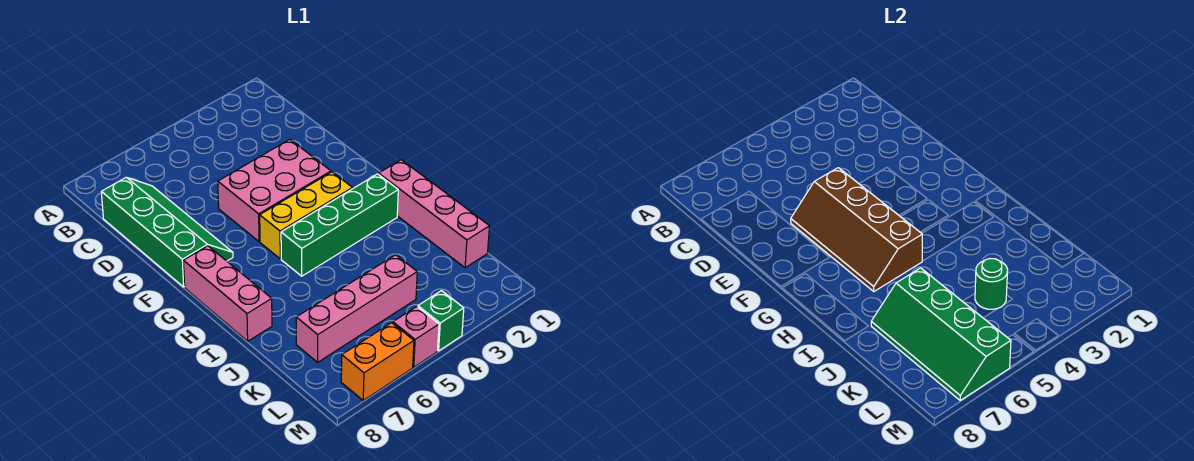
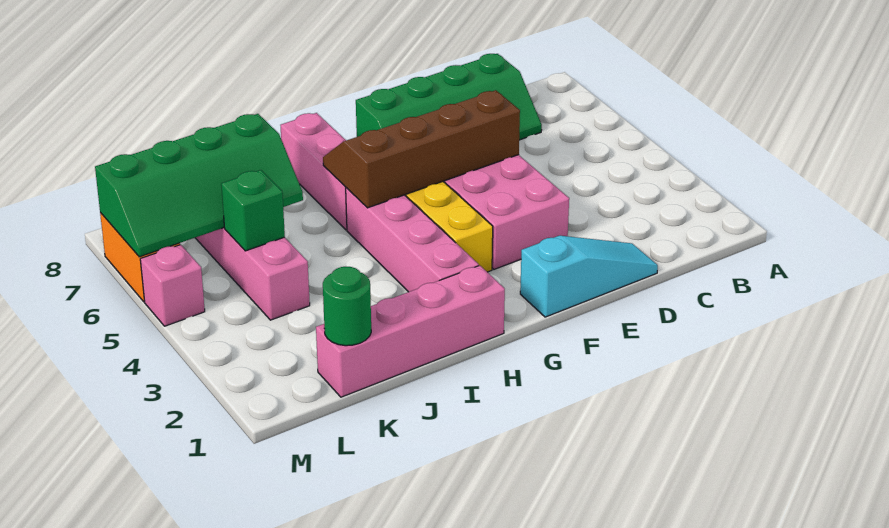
none -> cyan slope D1:F1 level 1 top F
pink brick G8:I8 level 1 -> pink brick H6:H8 level 1
green brick H2:H5 level 1 -> pink brick H2:H5 level 1
green slope J6:M7 level 2 top 6 -> green slope J6:M7 level 2 top 7
green round brick K4 level 2 -> green round brick K1 level 2
green brick M4 level 1 -> green brick K5 level 2

